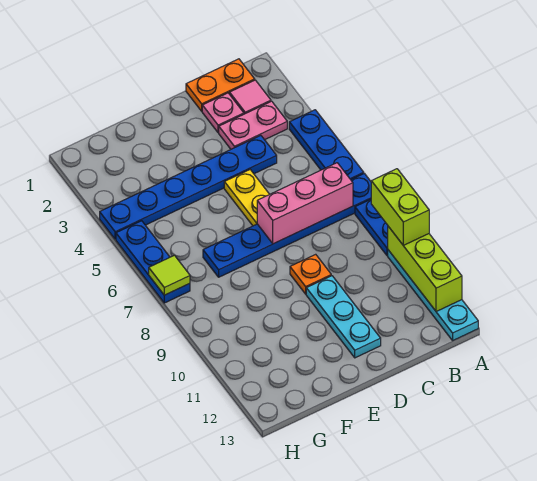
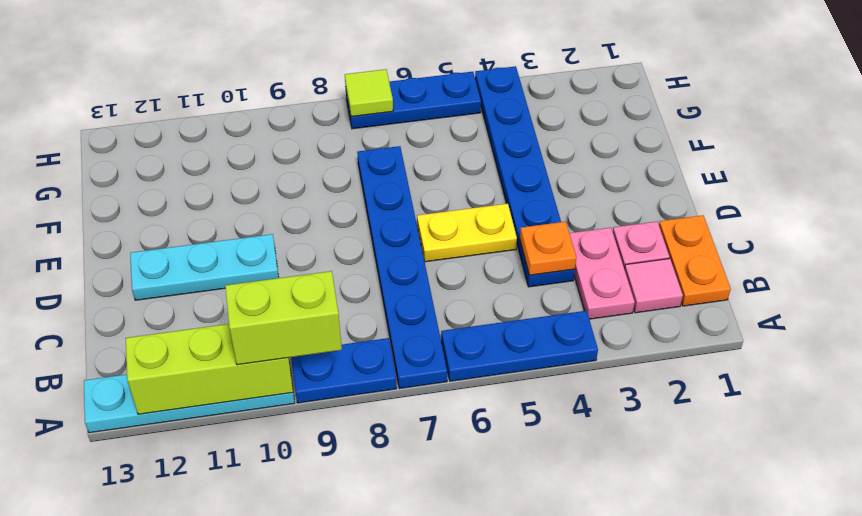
pink brick B7:D7 level 2 -> none
orange plate D9 level 1 -> orange plate C4 level 2

